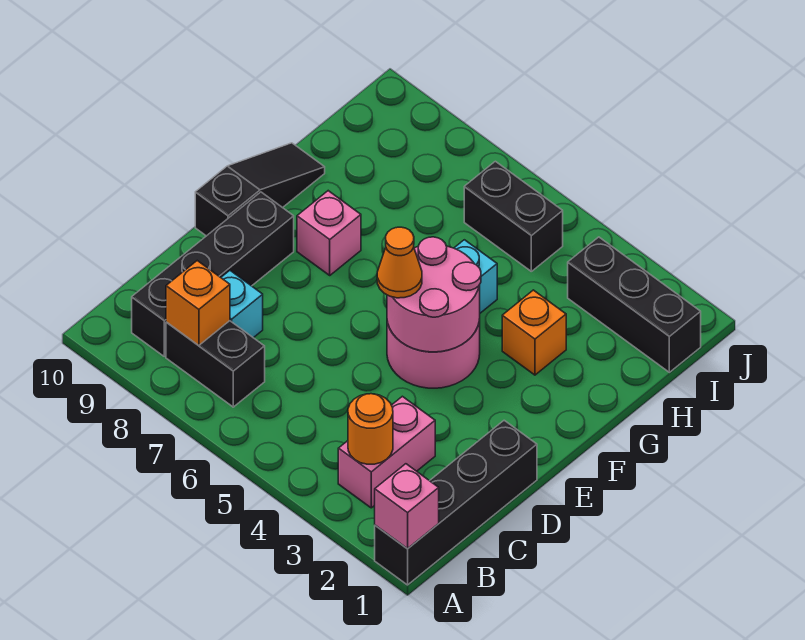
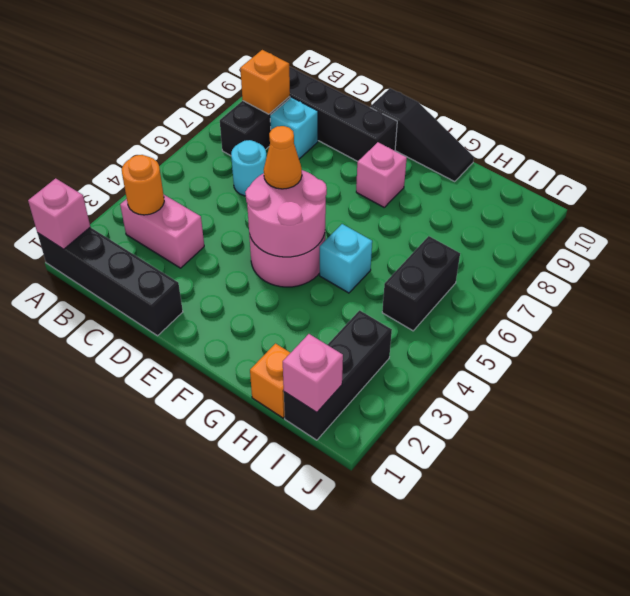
none -> cyan round brick C6 level 1
orange brick G3 level 1 -> orange brick H1 level 1
none -> pink brick I1 level 2

